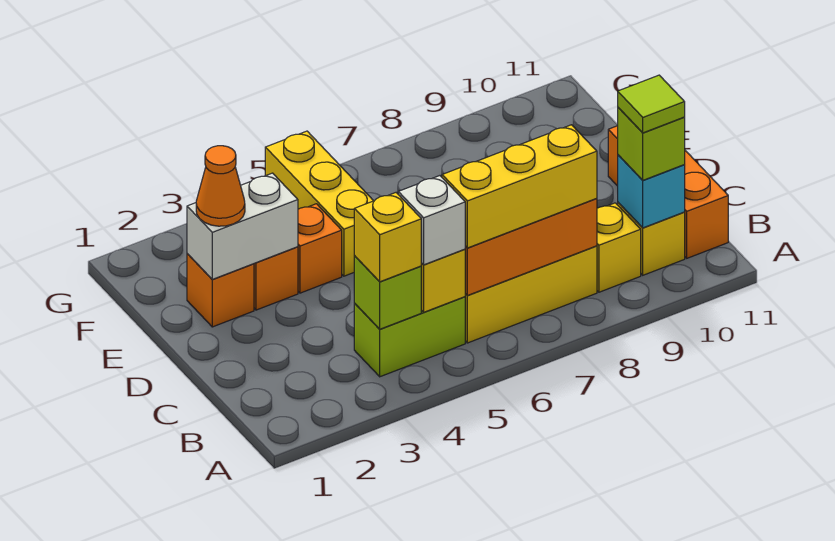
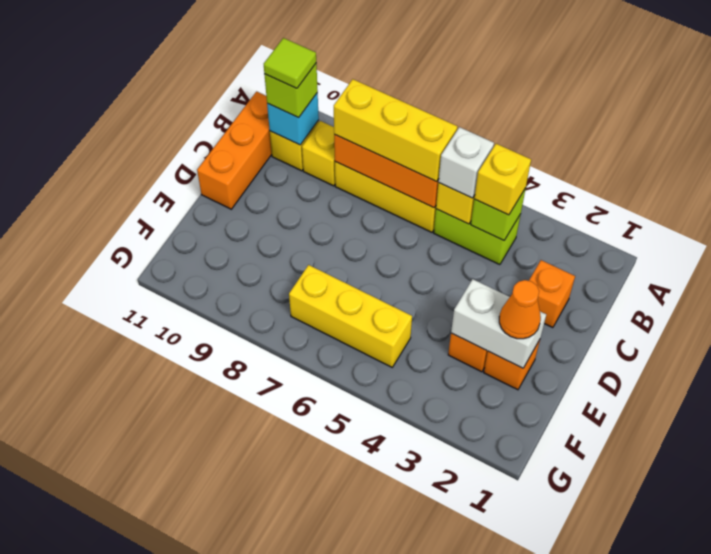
orange brick E4 level 1 -> orange brick C2 level 1
yellow brick E5:G5 level 1 -> yellow brick F5:F7 level 1

